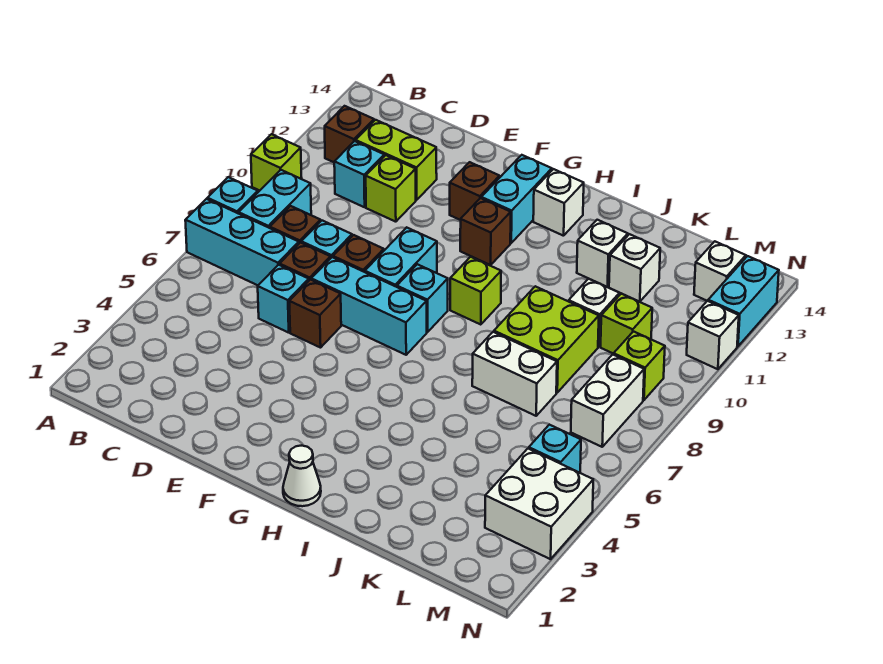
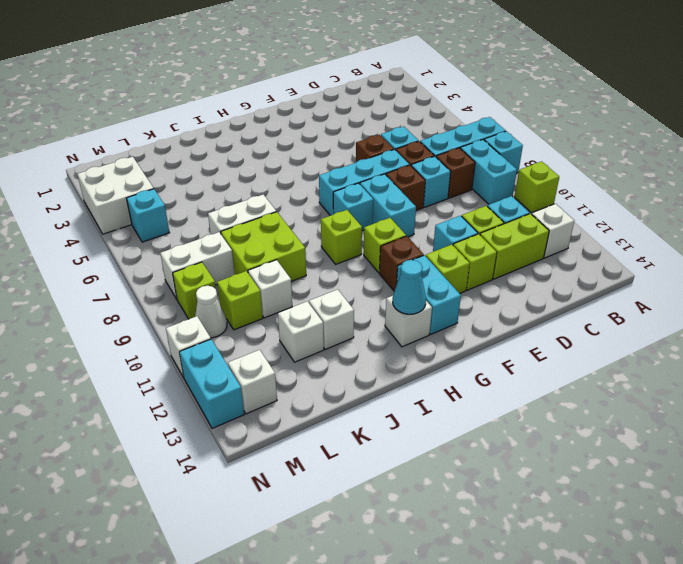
brown brick B12 level 1 -> white brick B12 level 1
none -> cyan brick E11 level 1
none -> lime brick E12 level 1
brown brick F12 level 1 -> lime brick F12 level 1
none -> lime brick G10 level 1
white cone H1 level 1 -> white cone M10 level 1
none -> cyan cone H13 level 2
white brick M7:M8 level 1 -> white brick L8:M8 level 1

